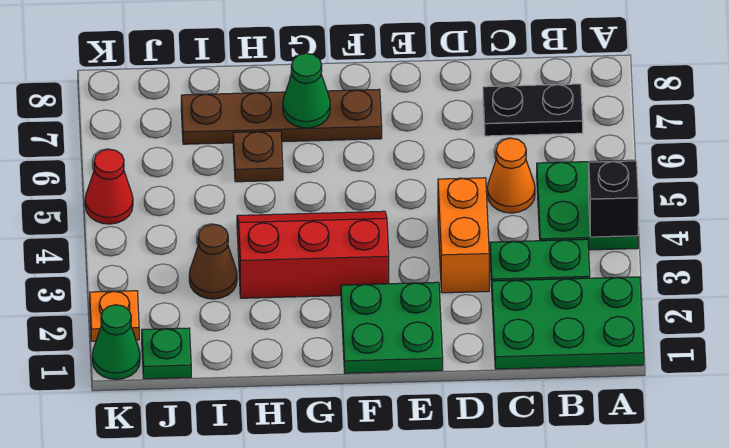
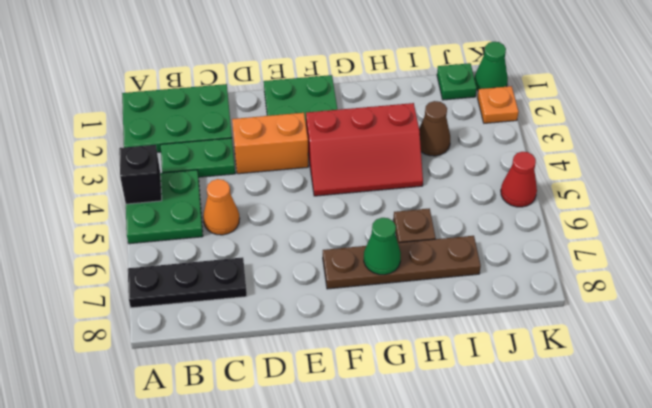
black plate B7:C7 level 1 -> black plate A7:C7 level 1
orange brick D3:D4 level 1 -> orange brick D3:E3 level 1

